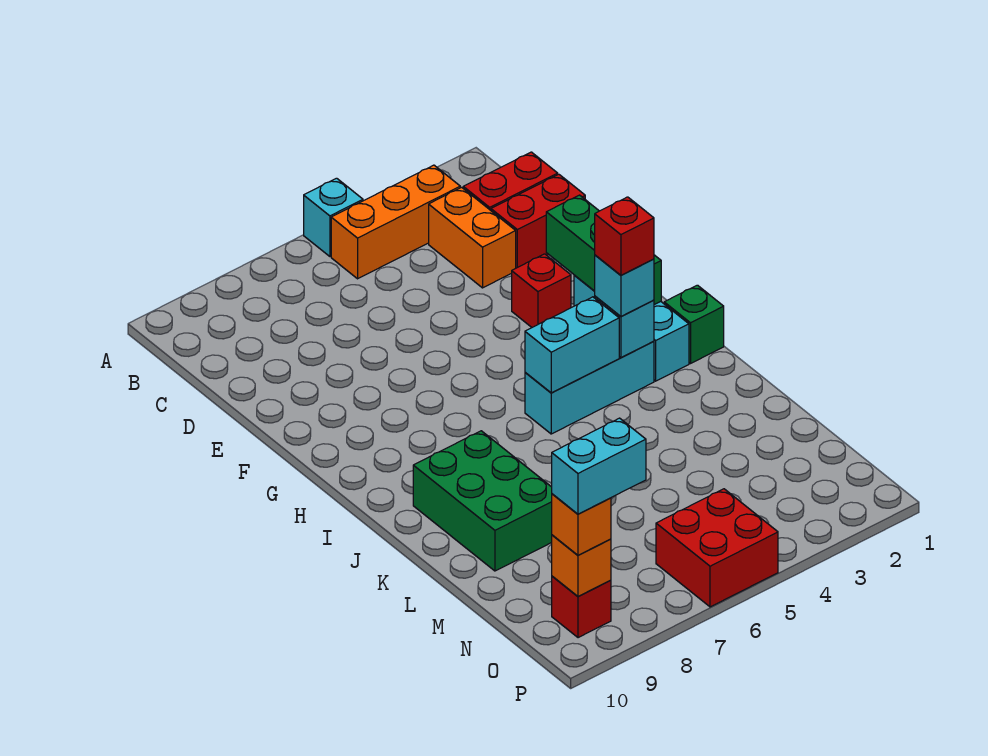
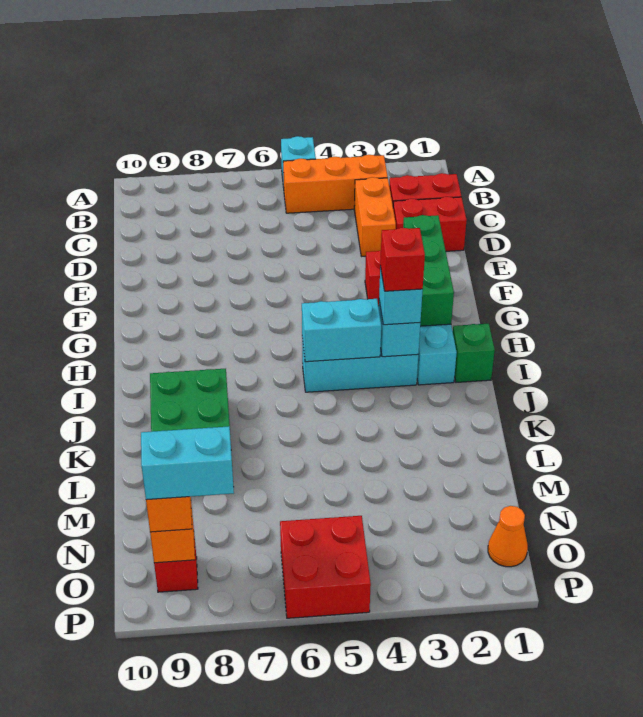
none -> orange cone O1 level 1

